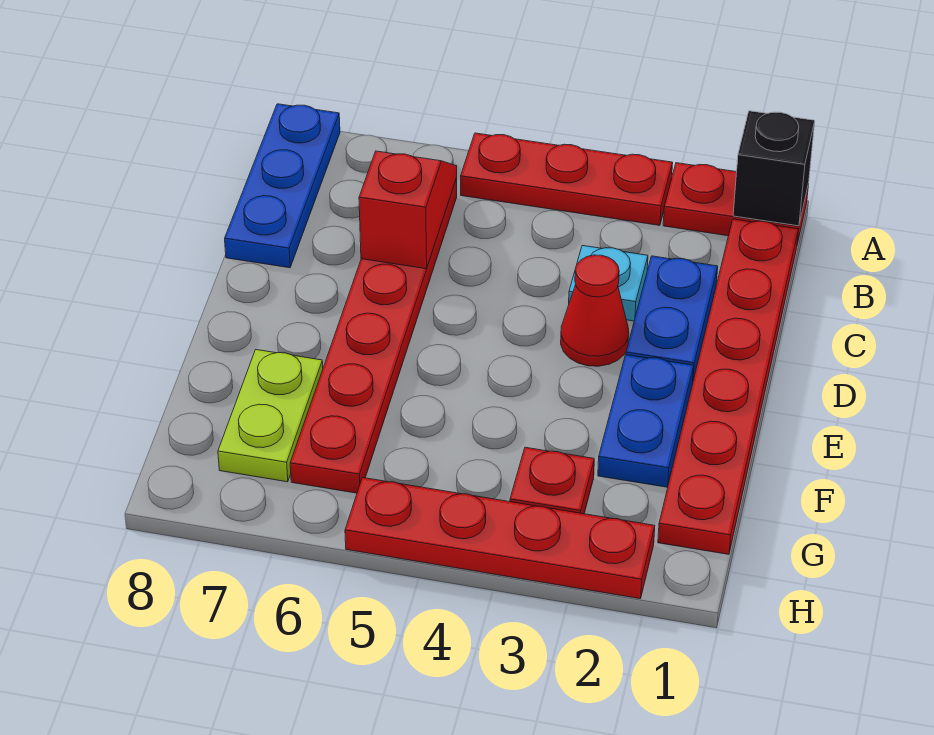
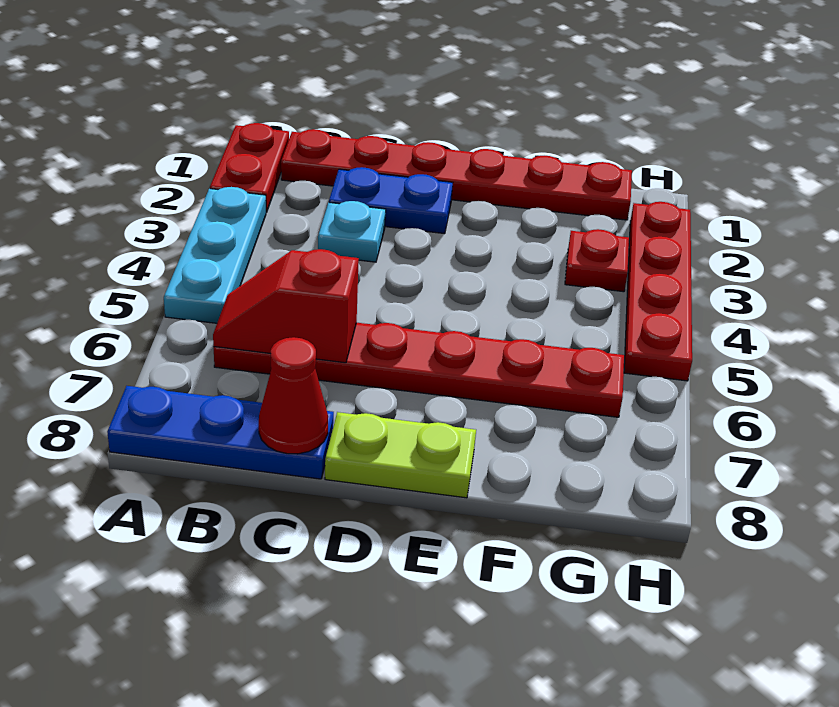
black brick A1 level 2 -> none
red plate A3:A5 level 1 -> cyan plate A3:A5 level 1
red cone D3 level 1 -> red cone C8 level 2
blue plate E2:F2 level 1 -> none
lime plate F7:G7 level 1 -> lime plate D8:E8 level 1

